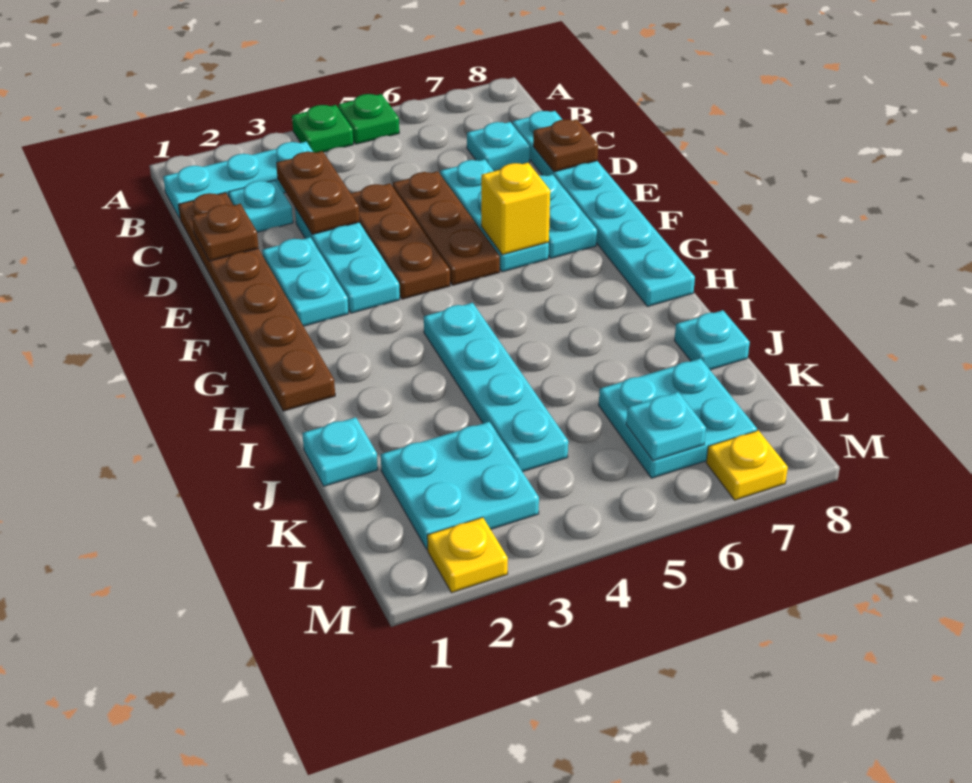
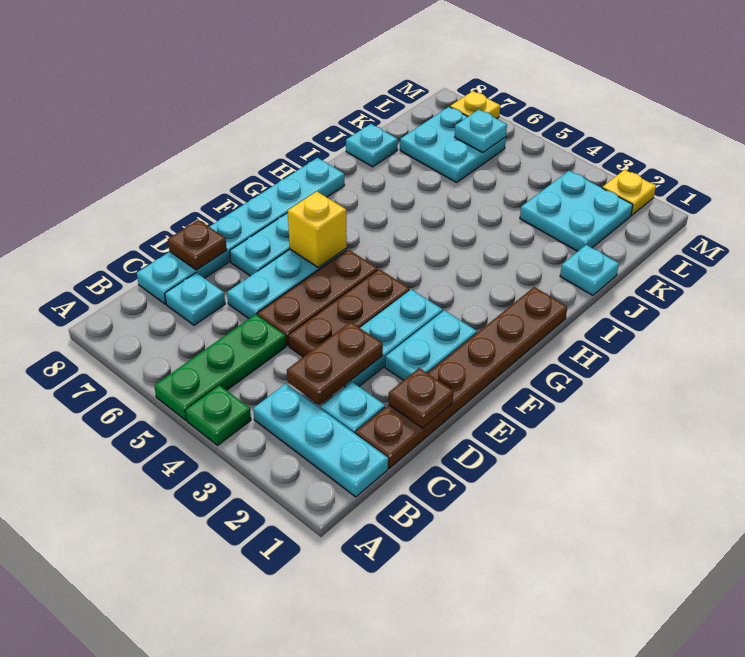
green plate A5 level 1 -> green plate A5:C5 level 1
cyan plate H4:K4 level 1 -> none

